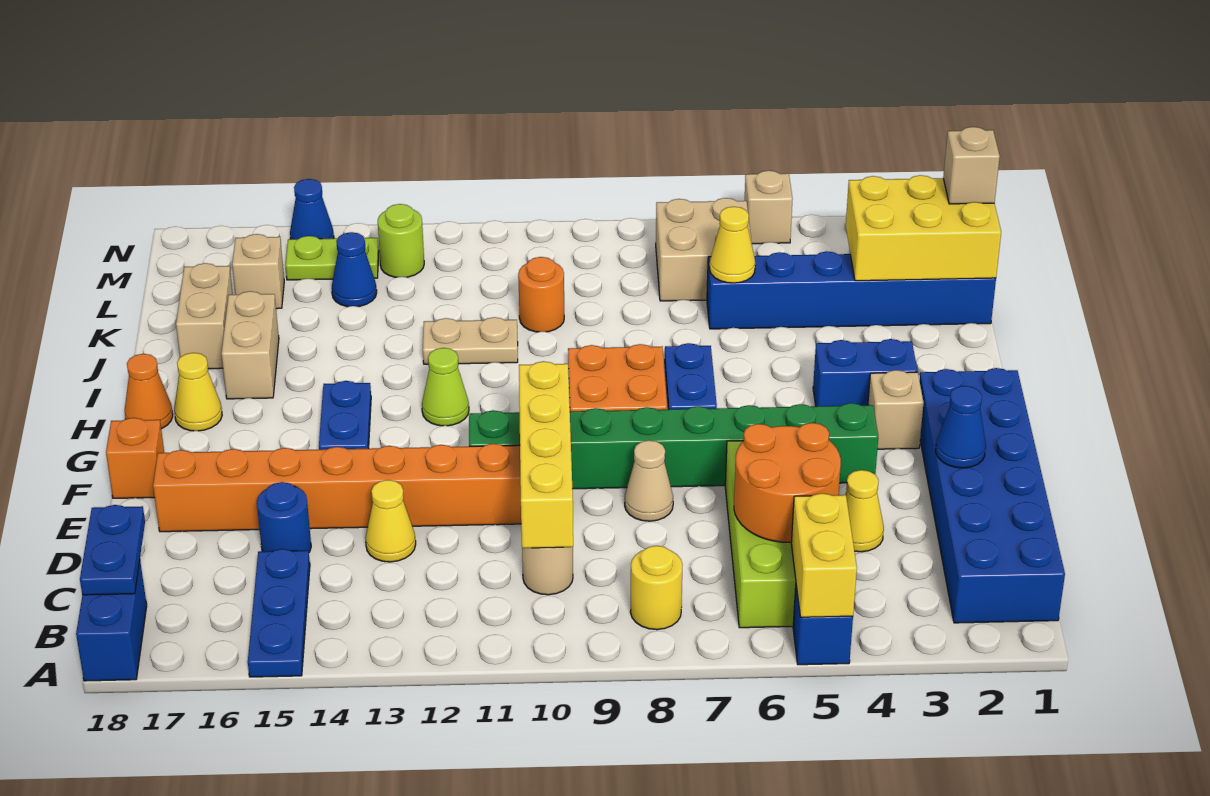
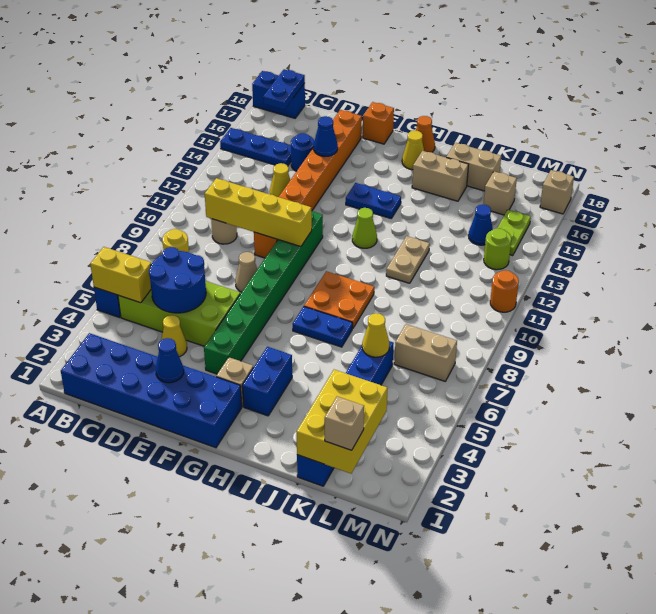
blue plate B18:C18 level 2 -> blue plate B17:B18 level 2
orange round brick C5:D6 level 2 -> blue round brick C5:D6 level 2
orange round brick K10 level 1 -> orange round brick N11 level 1
tan brick L6:M7 level 1 -> tan brick L7:M7 level 1
tan brick N5 level 1 -> tan brick N17 level 1
blue cone N15 level 1 -> blue cone E15 level 2

